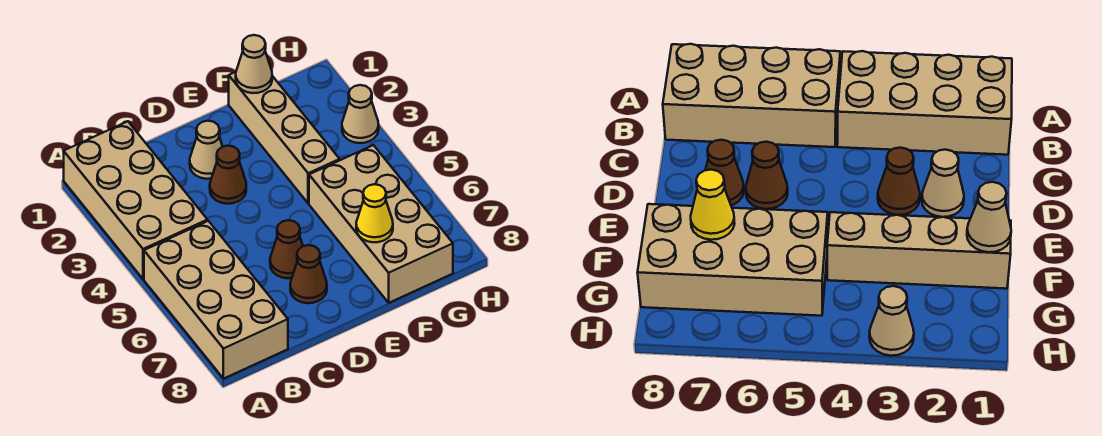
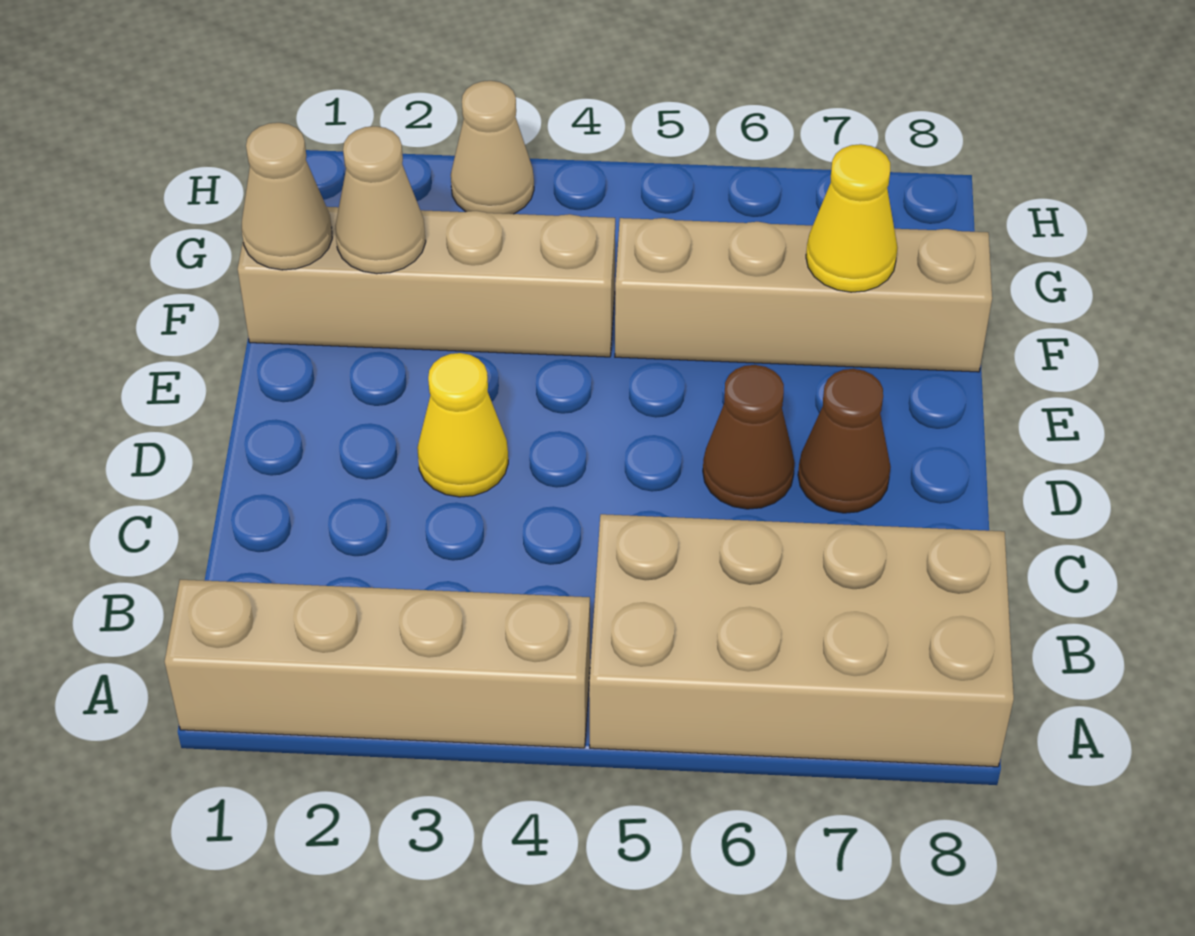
tan brick A1:B4 level 1 -> tan brick A1:A4 level 1
tan cone D2 level 1 -> tan cone F2 level 2
brown cone D3 level 1 -> yellow cone D3 level 1
tan brick F5:G8 level 1 -> tan brick F5:F8 level 1

